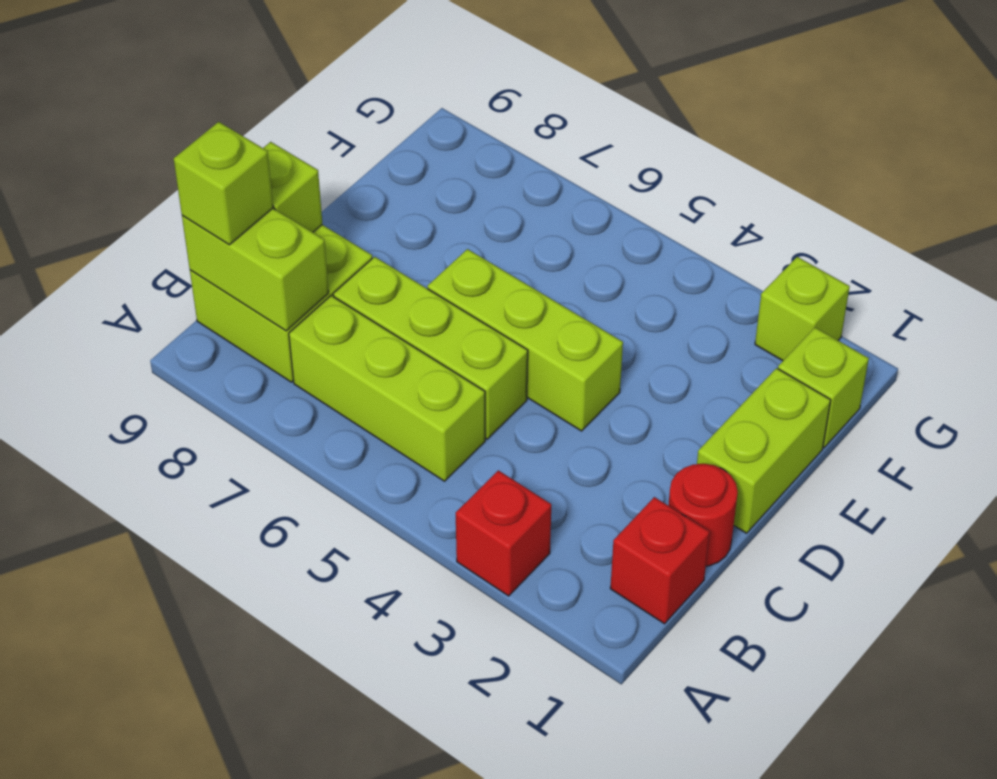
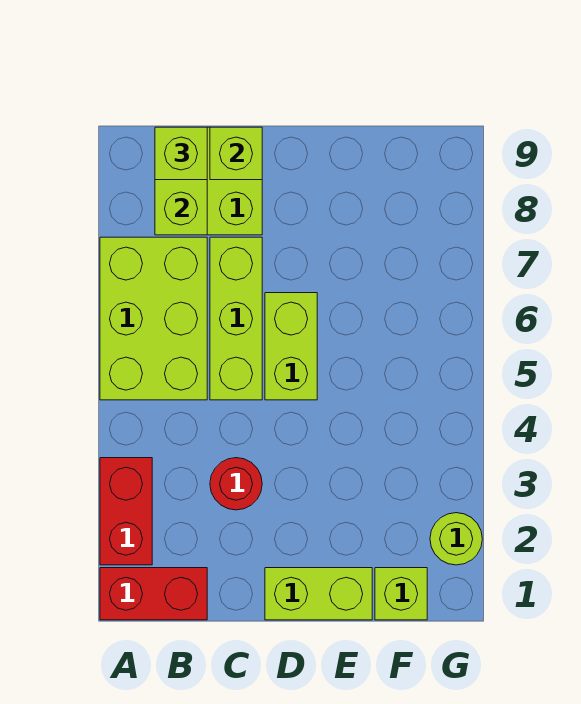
red brick A3 level 1 -> red brick A2:A3 level 1
red brick B1 level 1 -> red brick A1:B1 level 1
lime brick B5:B7 level 1 -> lime brick A5:B7 level 1
red round brick C1 level 1 -> red round brick C3 level 1
lime brick D4:D6 level 1 -> lime brick D5:D6 level 1
lime brick G2 level 1 -> lime round brick G2 level 1

